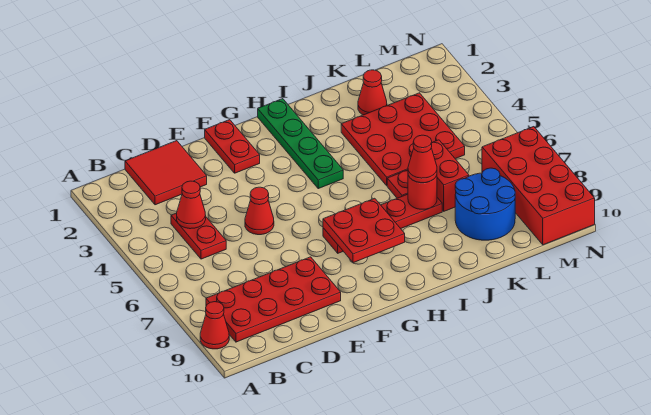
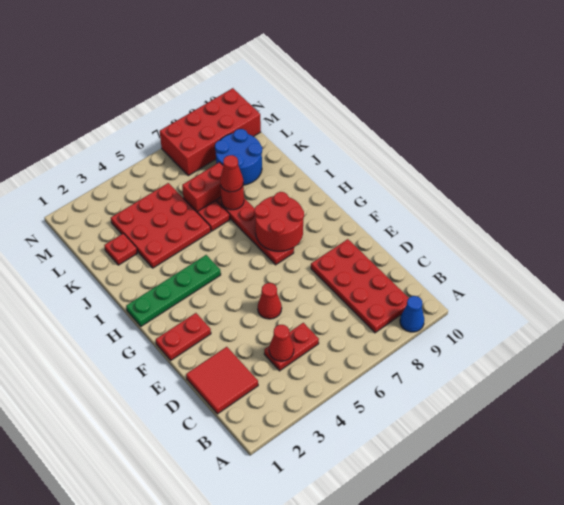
red cone A9 level 1 -> blue cone A9 level 1
red plate G7:H8 level 2 -> red round brick G7:H8 level 2
red cone K2 level 1 -> red plate K2 level 1

